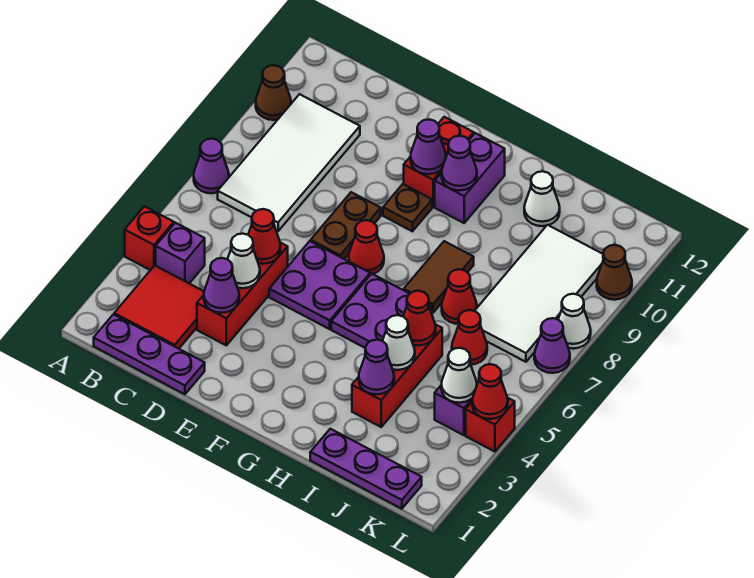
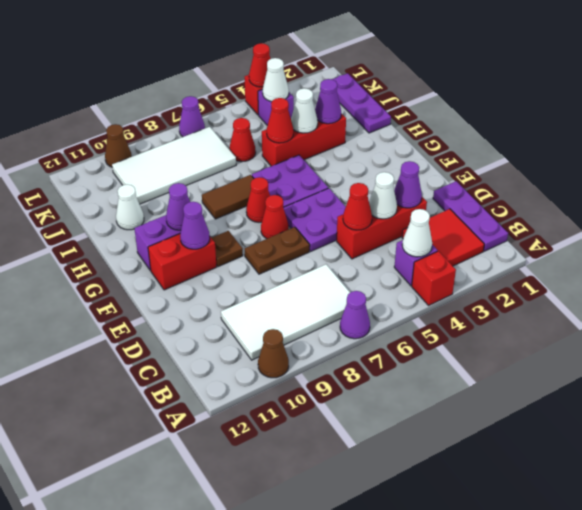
red cone I7 level 1 -> red cone G7 level 1
white cone L8 level 1 -> white cone B4 level 2

